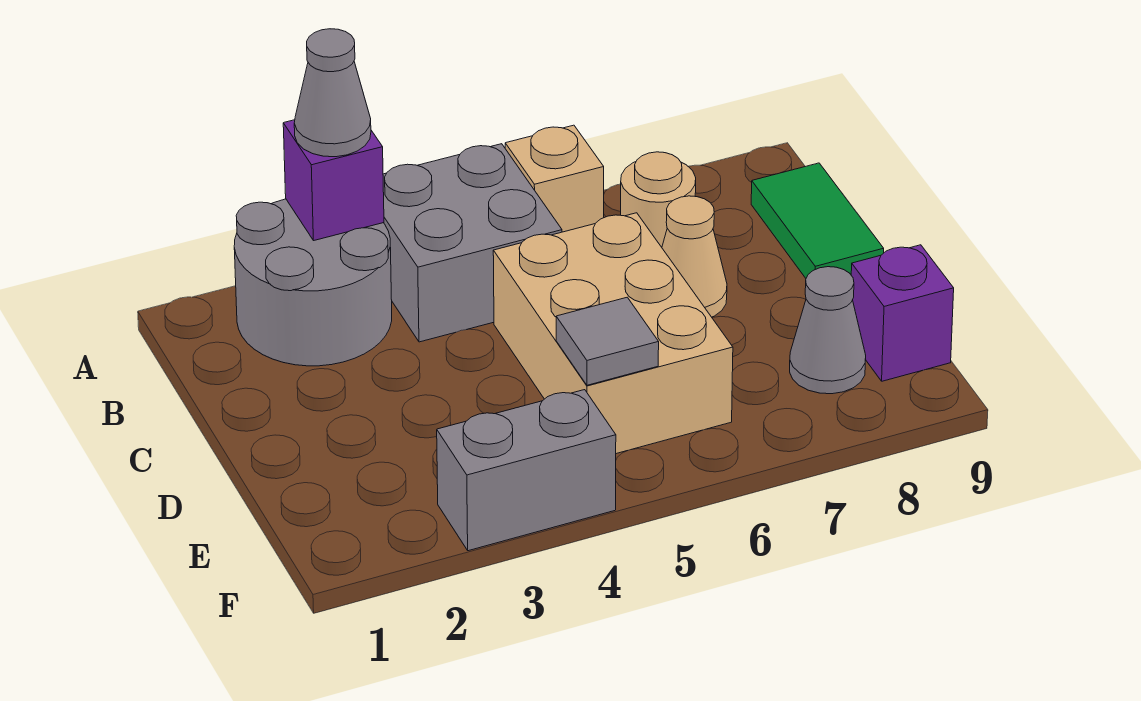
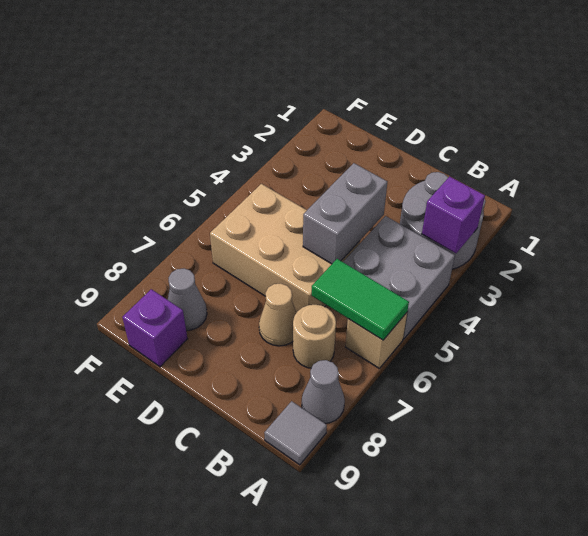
grey cone A3 level 3 -> grey cone A8 level 1
green tile B9:C9 level 1 -> green tile A6:B6 level 2
grey tile E5 level 2 -> grey tile A9 level 1
grey brick F3:F4 level 1 -> grey brick C4:C5 level 2

